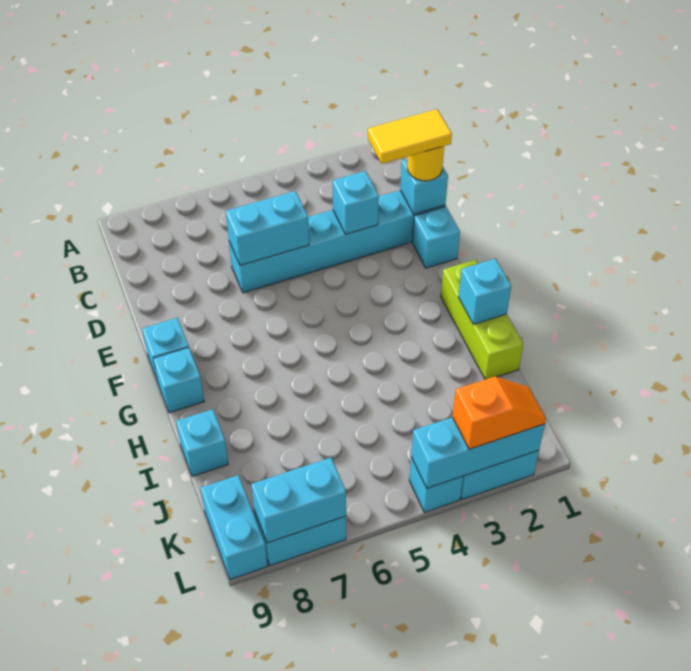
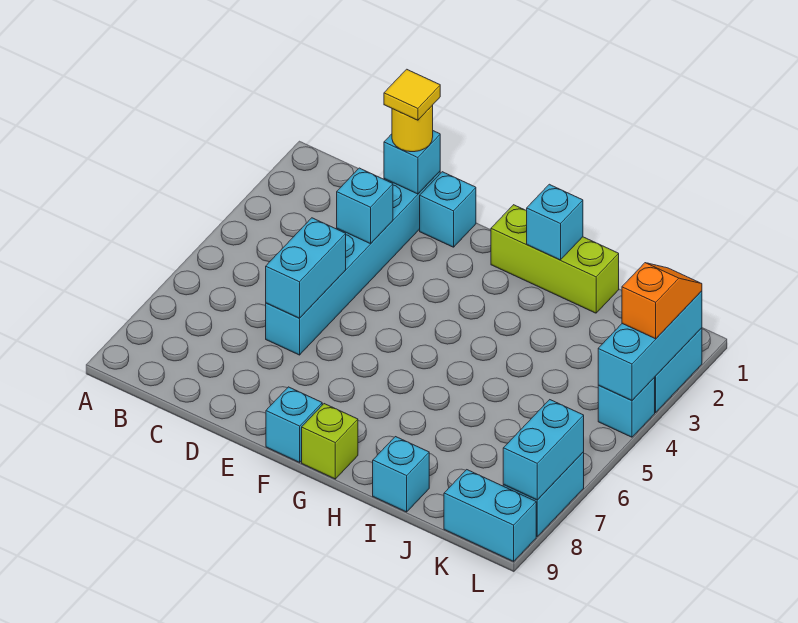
yellow tile D1:D2 level 4 -> yellow tile D1 level 4
cyan brick G9 level 1 -> lime brick G9 level 1

